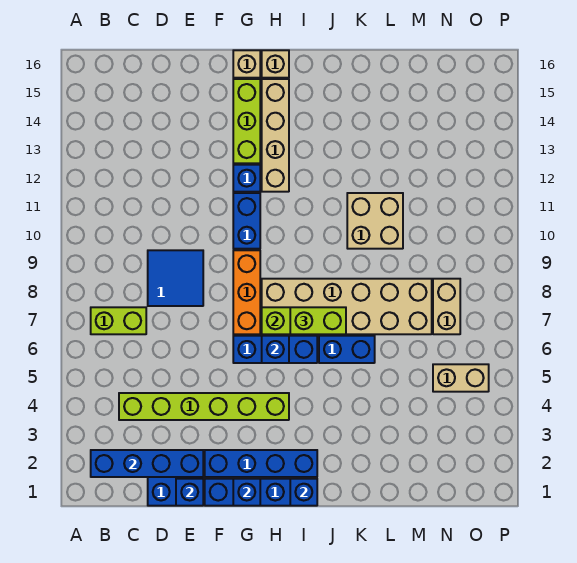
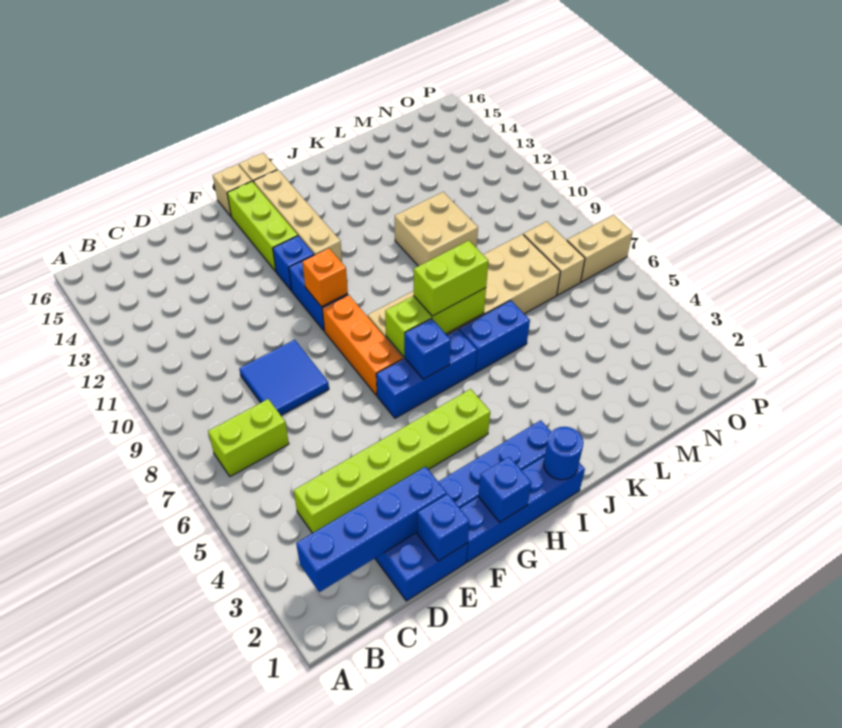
none -> orange brick G10 level 2
blue brick I1 level 2 -> blue round brick I1 level 2
tan brick N5:O5 level 1 -> tan brick O7:P7 level 1

